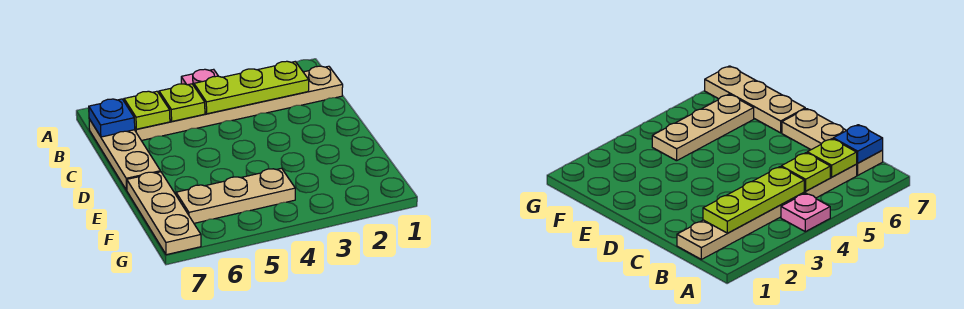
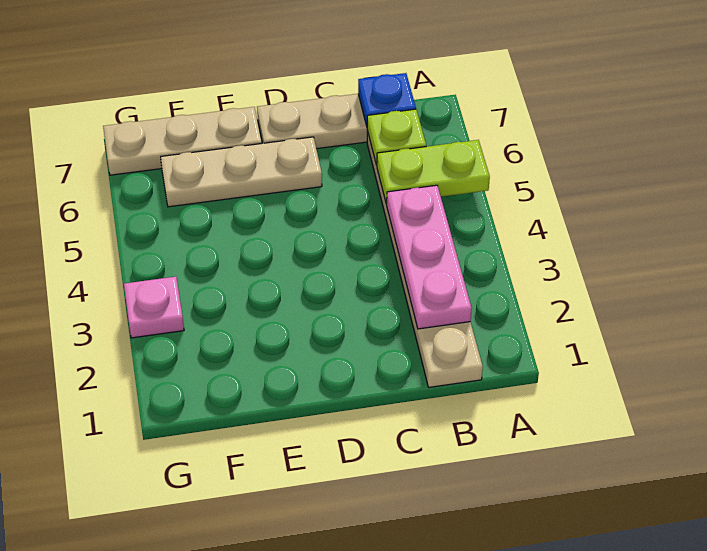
pink plate A4 level 1 -> pink plate G3 level 1
lime plate B2:B4 level 2 -> pink plate B2:B4 level 2
lime plate B5 level 2 -> lime plate A5:B5 level 2
tan plate F4:F6 level 1 -> tan plate D6:F6 level 1

